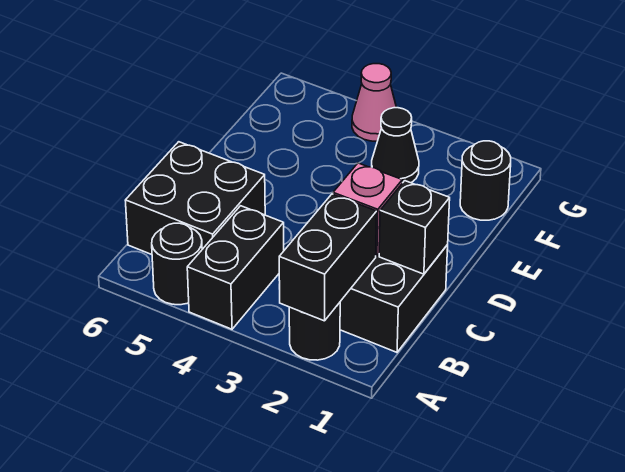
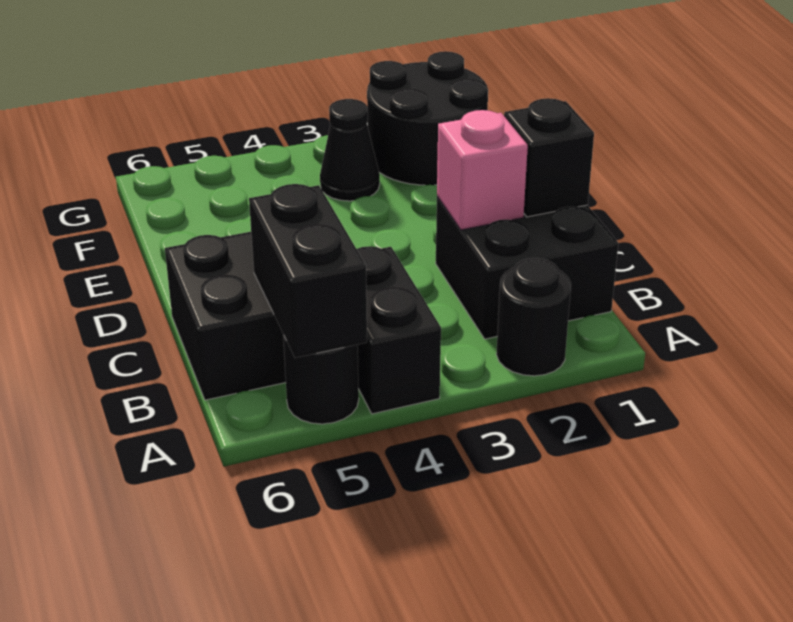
black brick A2:B2 level 2 -> black brick A5:B5 level 2
black round brick F1 level 1 -> black round brick F1:G2 level 1
pink cone G4 level 1 -> none

